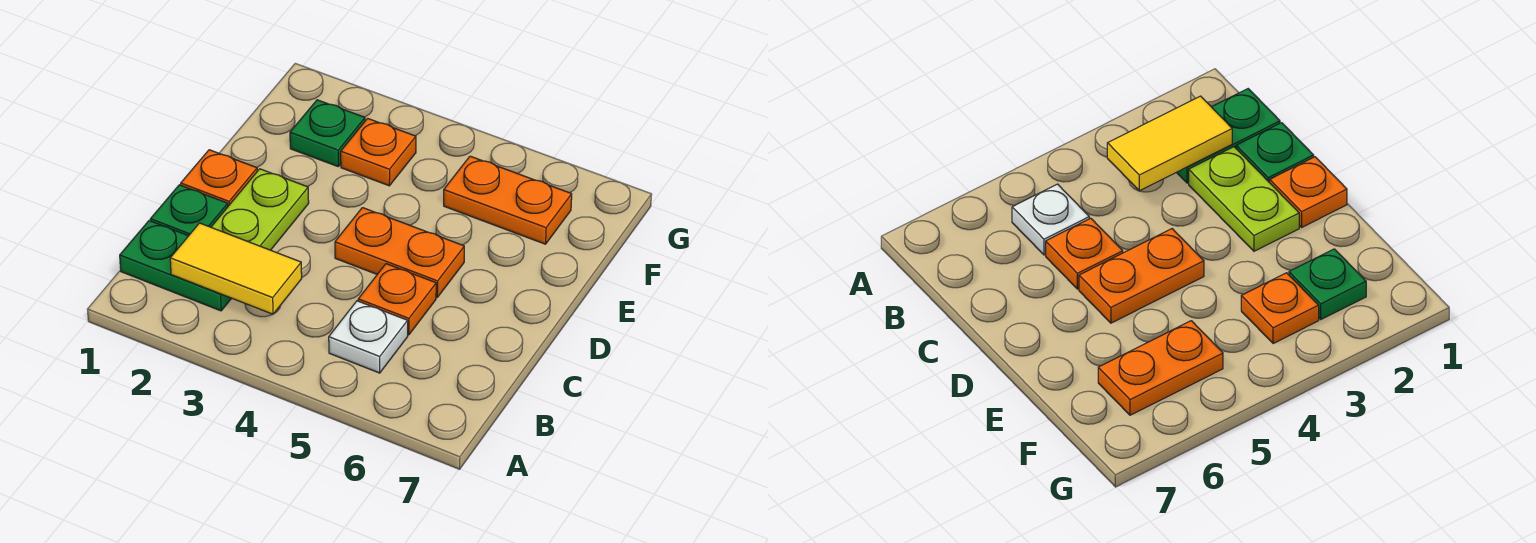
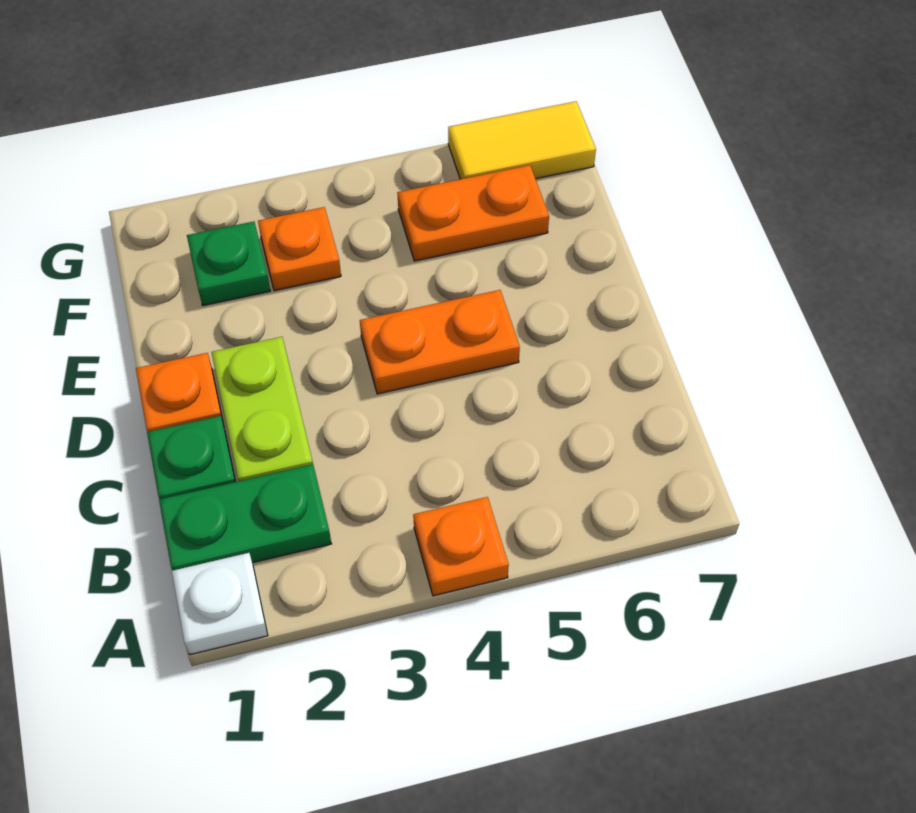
yellow tile B2:B3 level 2 -> yellow tile G6:G7 level 1
white plate B5 level 1 -> white plate A1 level 1
orange plate C5 level 1 -> orange plate A4 level 1

